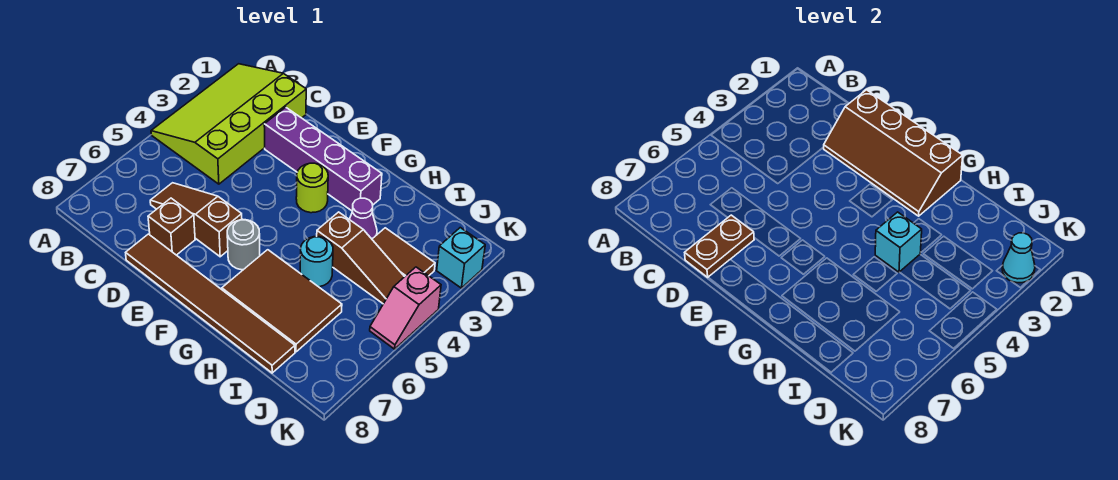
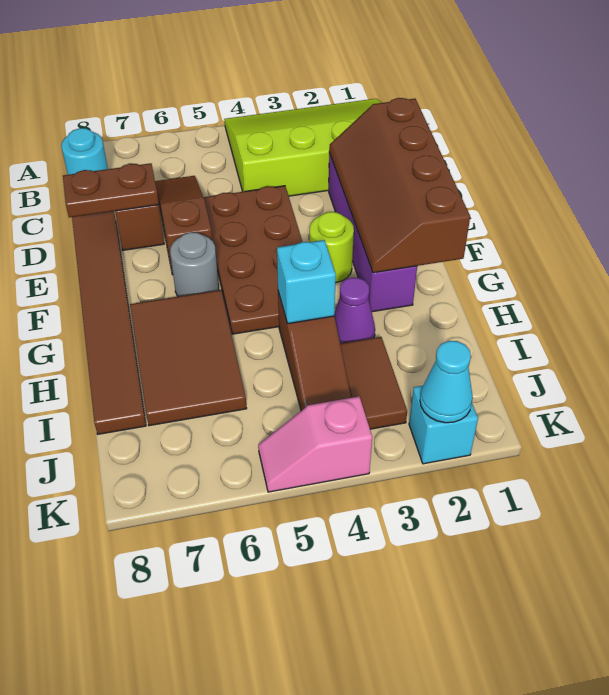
none -> brown plate D4:G5 level 1
cyan round brick H5 level 1 -> cyan round brick B8 level 1

